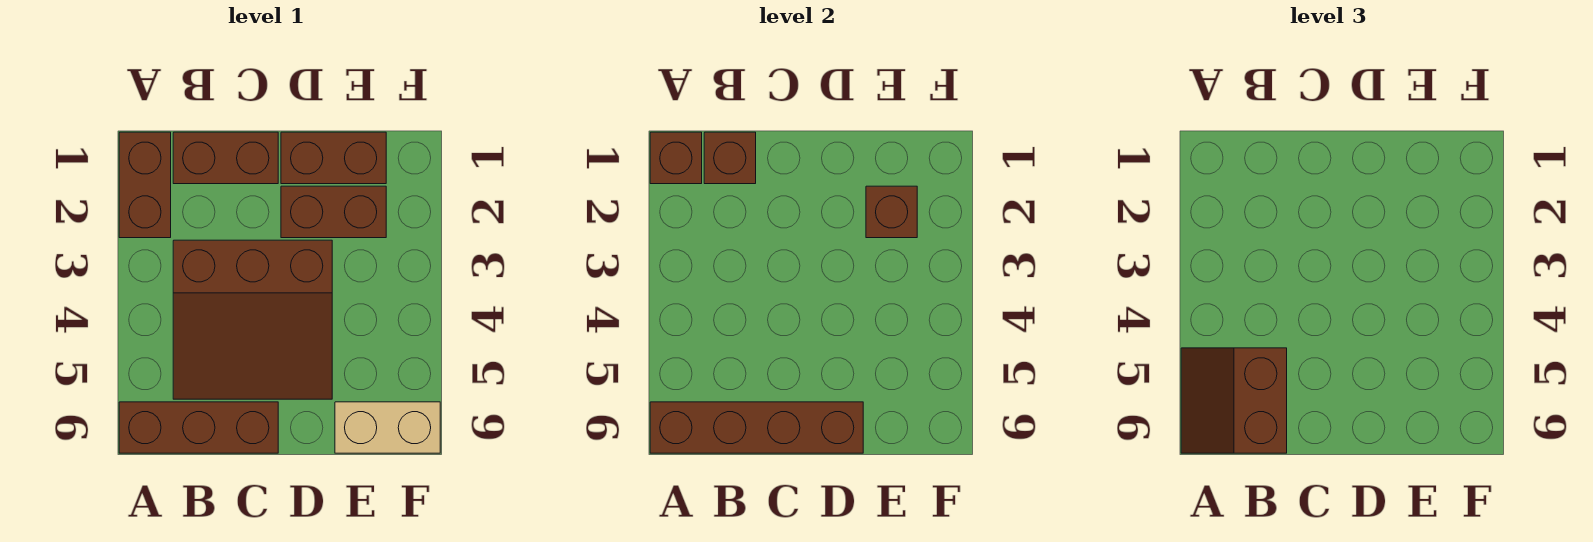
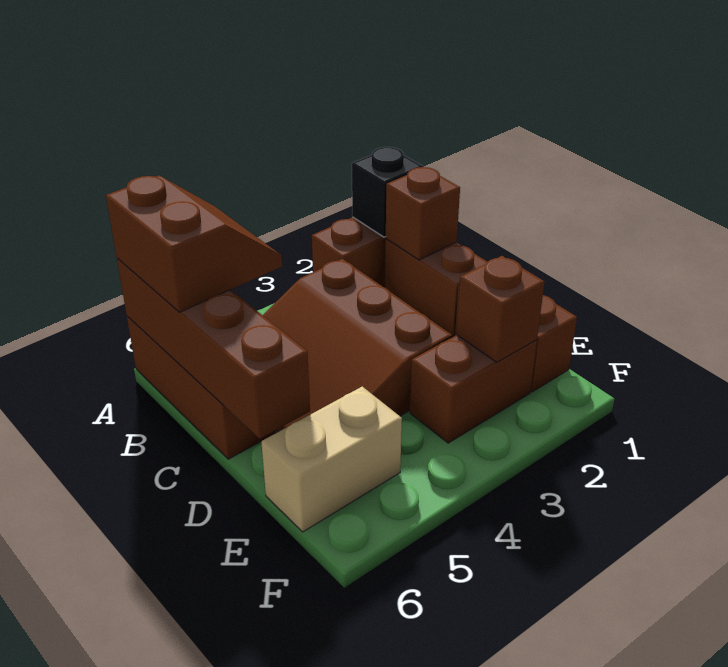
brown brick A1 level 2 -> black brick A1 level 2
brown slope A5:B6 level 3 top B -> brown slope A5:B6 level 3 top 6
brown brick D2:E2 level 1 -> brown brick E2:E3 level 1
tan brick E6:F6 level 1 -> tan brick E5:E6 level 1

